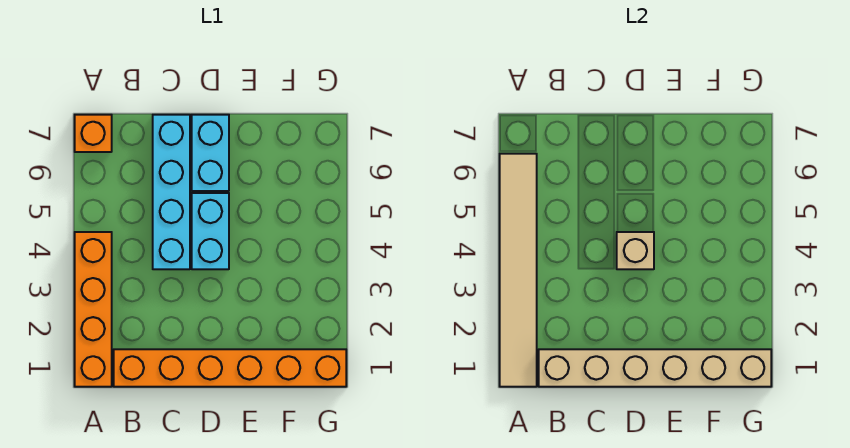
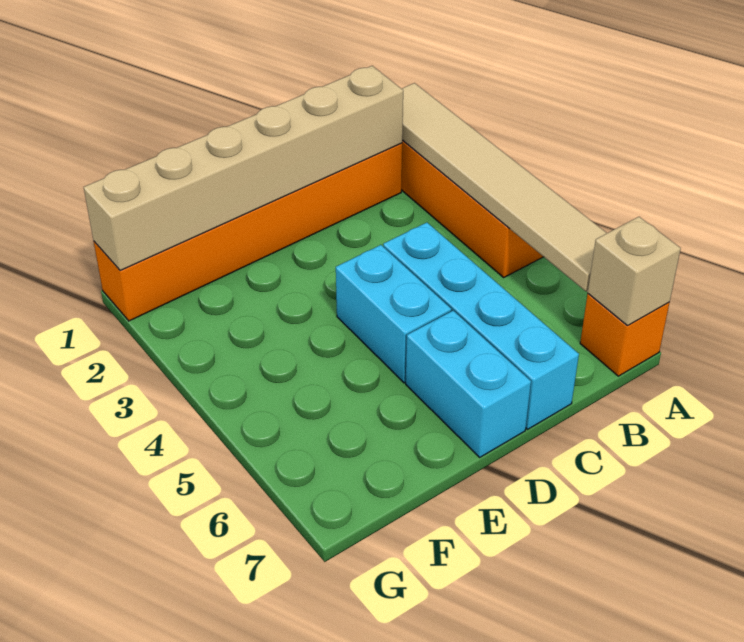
tan brick D4 level 2 -> tan brick A7 level 2

